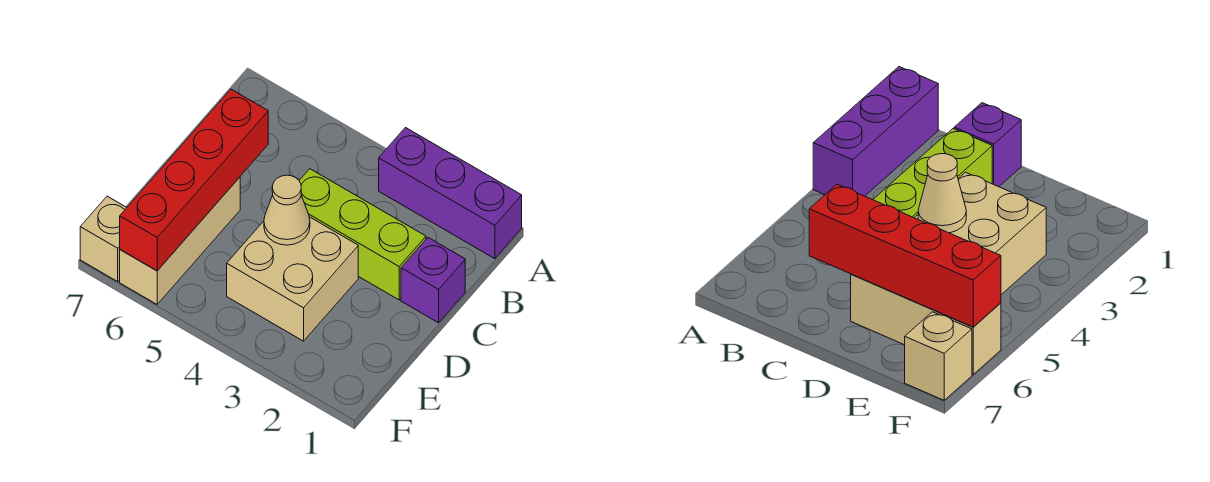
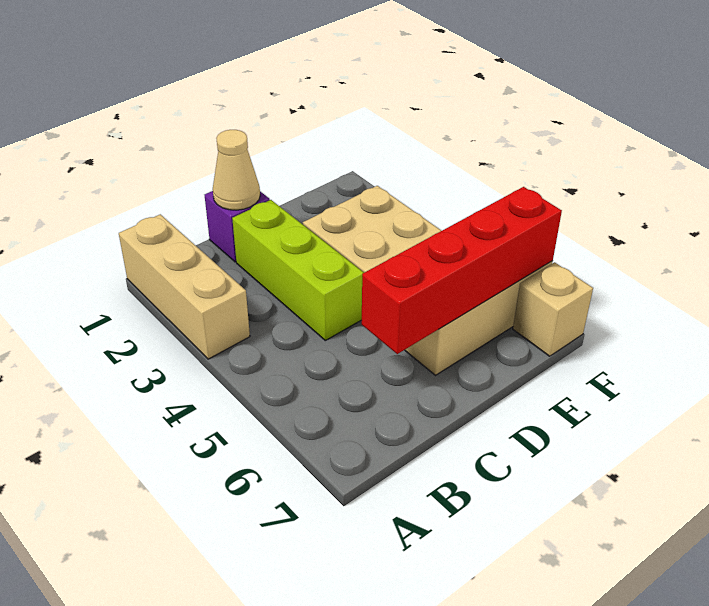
purple brick A1:A3 level 1 -> tan brick A1:A3 level 1
tan cone D4 level 2 -> tan cone C1 level 2

